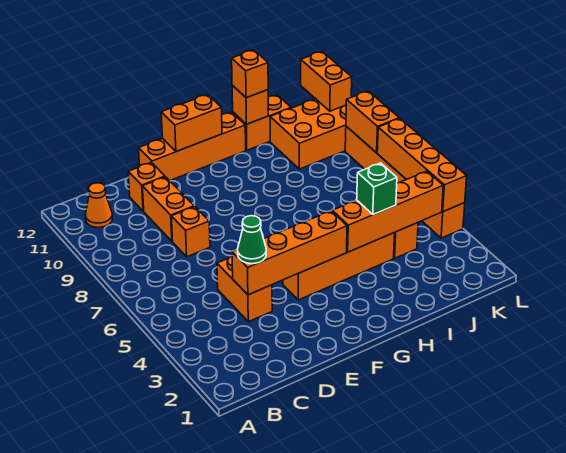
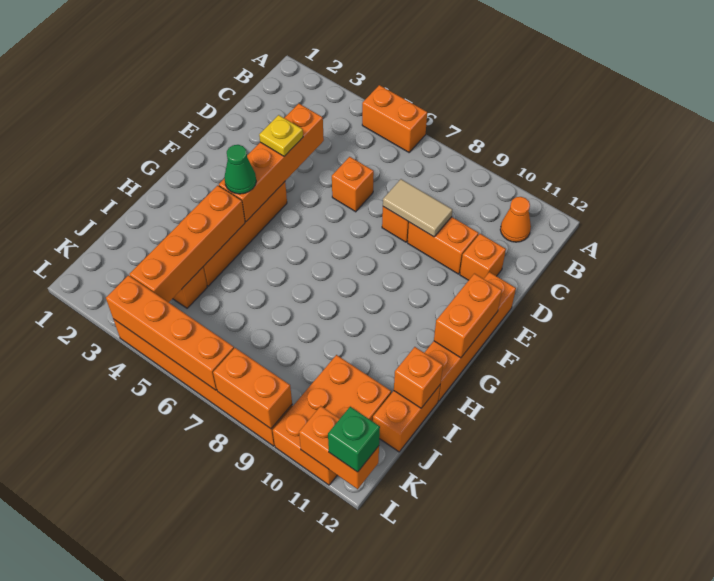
orange brick D4:D5 level 1 -> orange brick A5:A6 level 1
green cone D4 level 3 -> green cone G4 level 3
none -> tan tile D8:D9 level 2
none -> yellow plate E4 level 3
green brick I4 level 3 -> green brick L12 level 3
orange brick I12 level 3 -> orange brick D6 level 1

